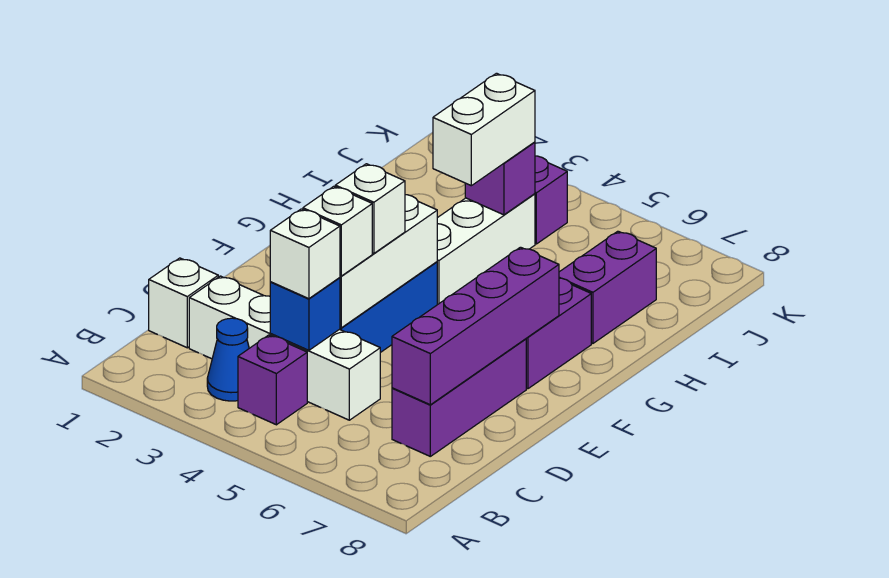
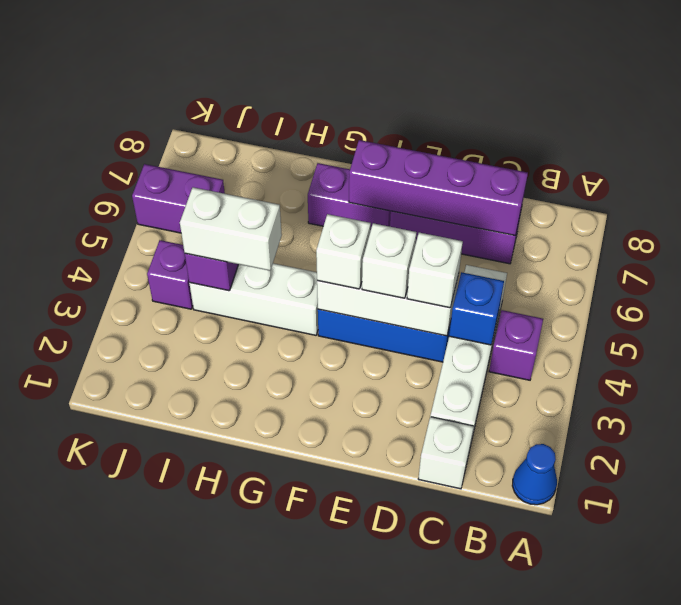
blue cone B3 level 1 -> blue cone A1 level 1
white brick C4 level 3 -> white brick F4 level 3
purple brick H7:I7 level 1 -> purple brick J6:K6 level 1

